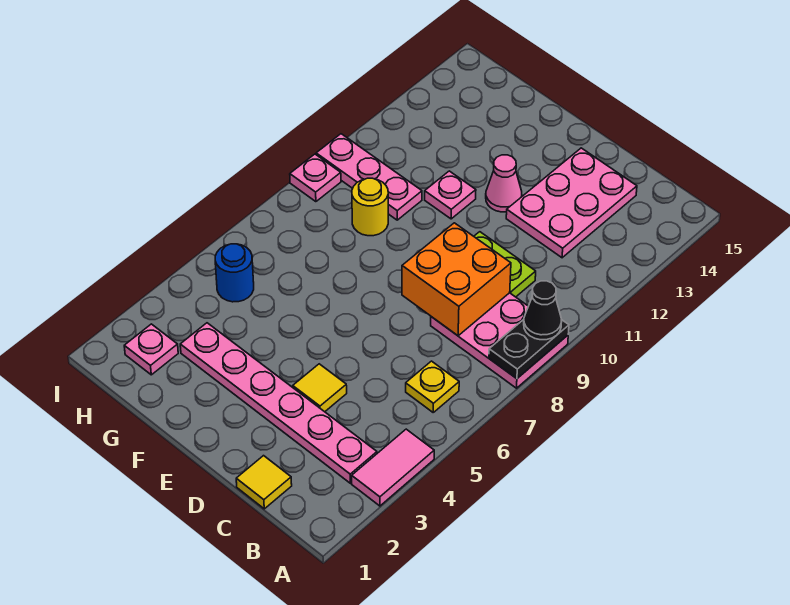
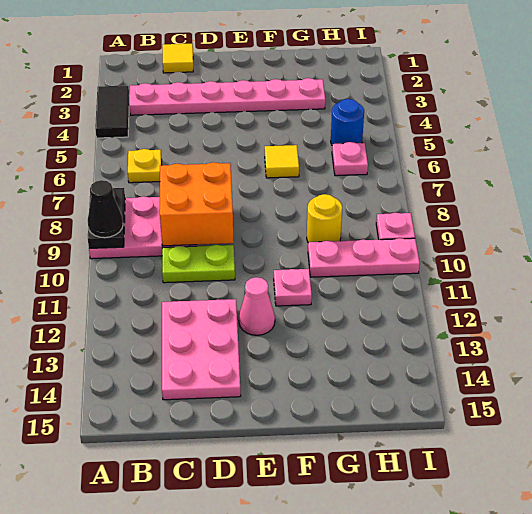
pink tile A3:A4 level 1 -> black tile A3:A4 level 1
yellow tile D4 level 1 -> yellow tile F6 level 1
pink plate H2 level 1 -> pink plate H6 level 1

